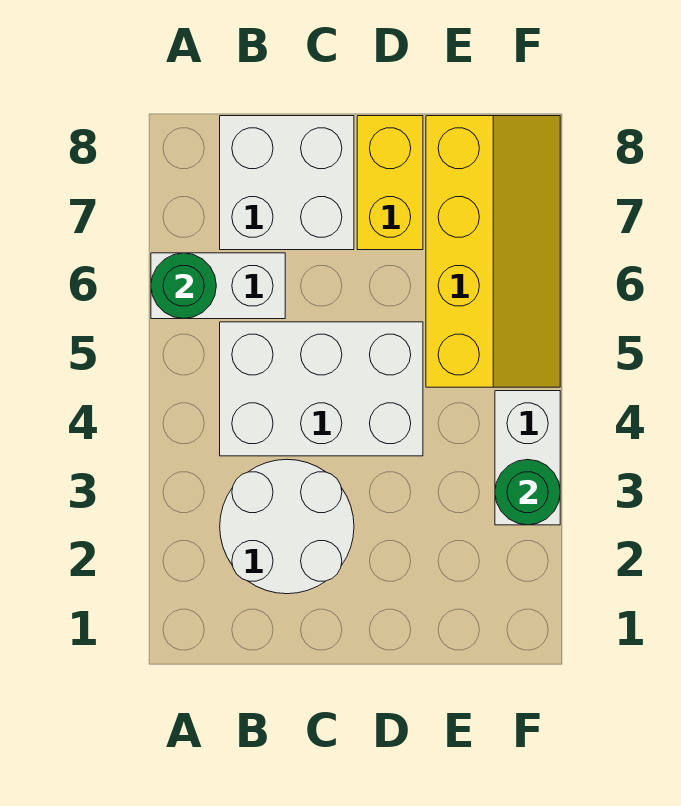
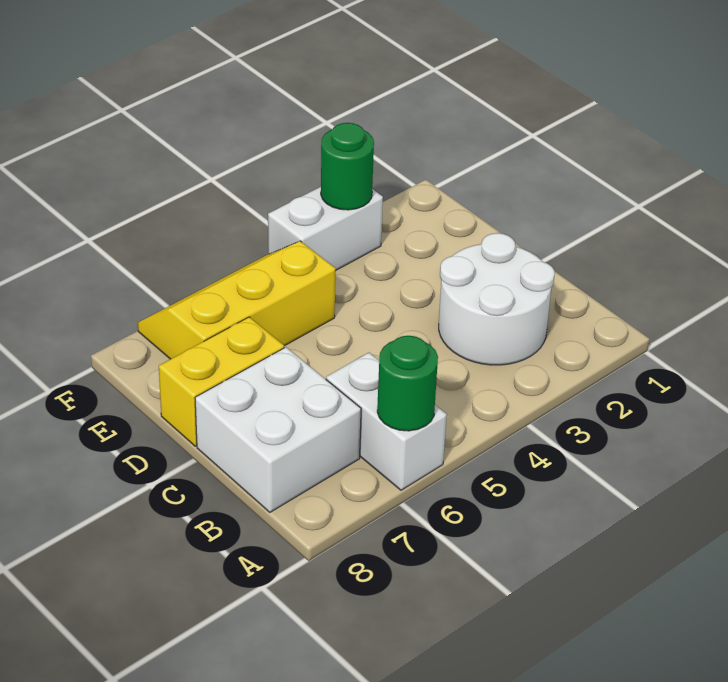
white brick B4:D5 level 1 -> none
yellow slope E5:F8 level 1 top E -> yellow slope E5:F7 level 1 top E

